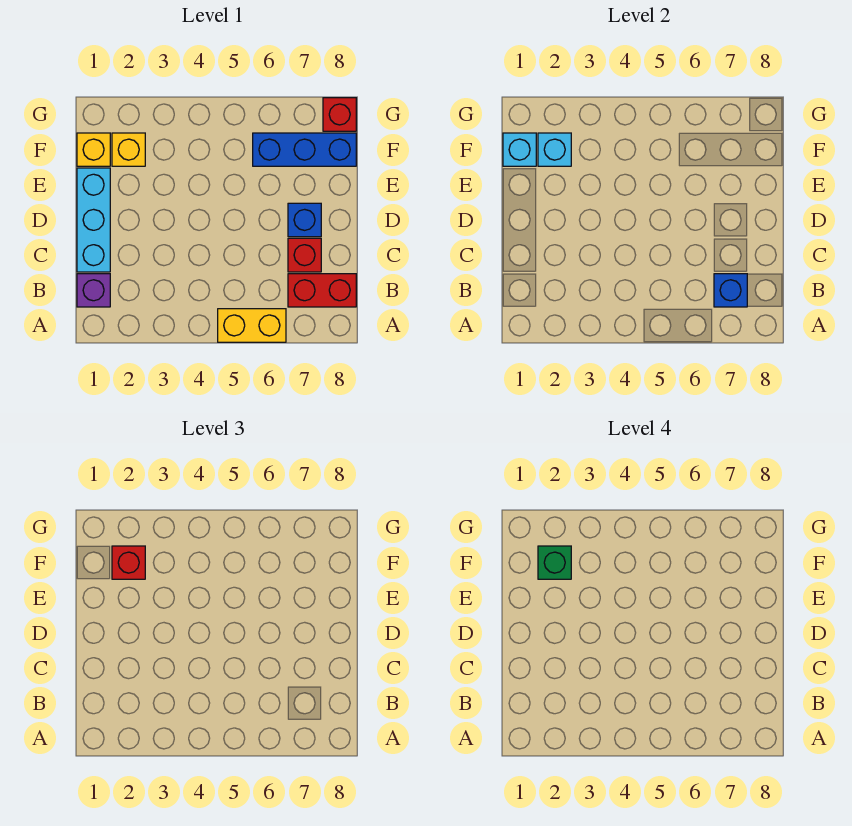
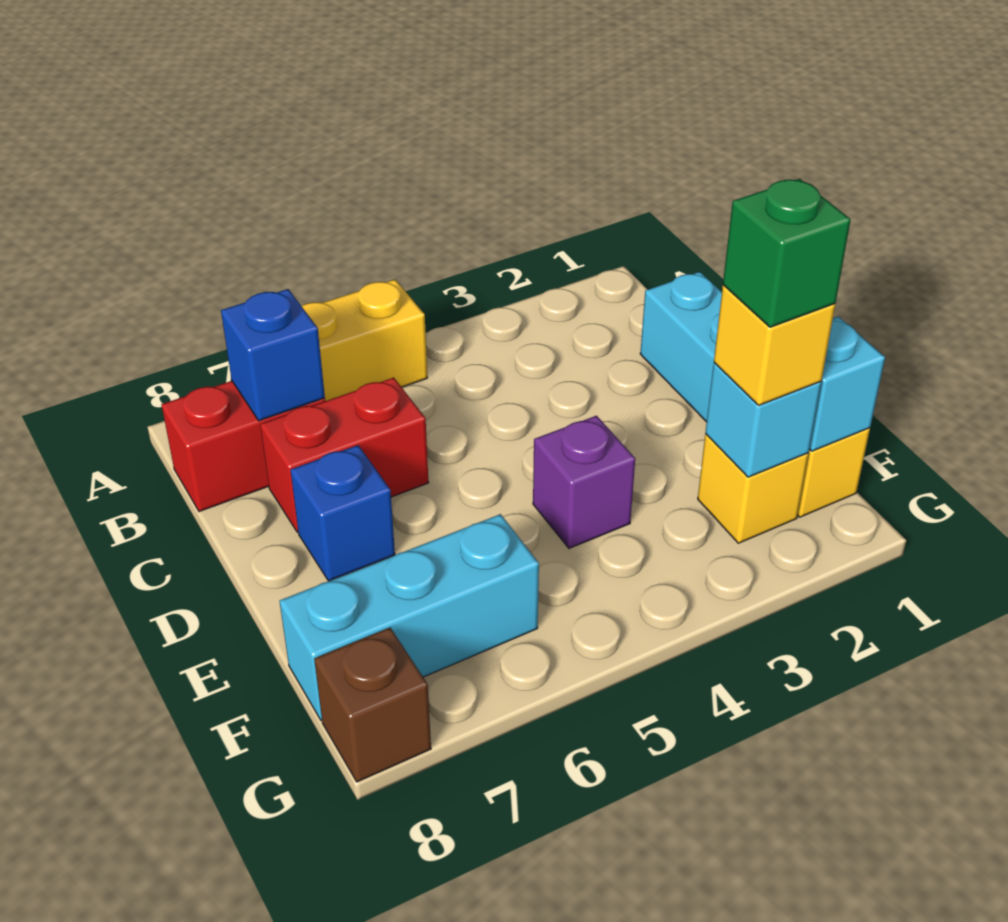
purple brick B1 level 1 -> purple brick E4 level 1
red brick C7 level 1 -> red brick C6:C7 level 1
red brick F2 level 3 -> yellow brick F2 level 3
blue brick F6:F8 level 1 -> cyan brick F6:F8 level 1
red brick G8 level 1 -> brown brick G8 level 1

